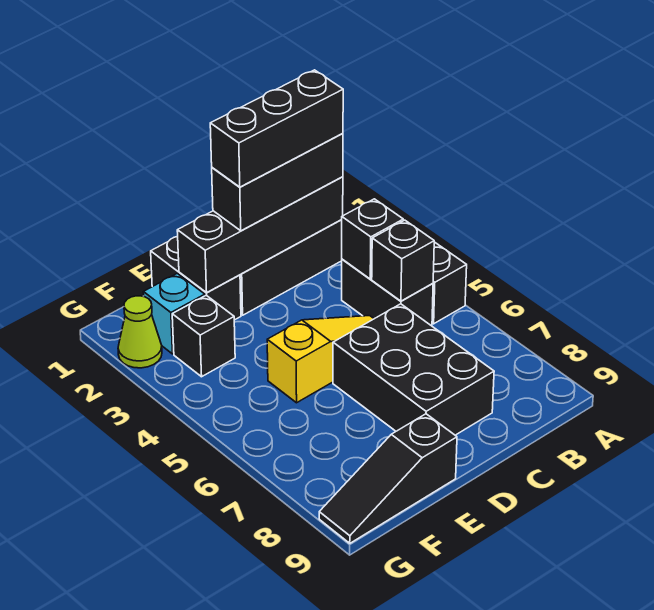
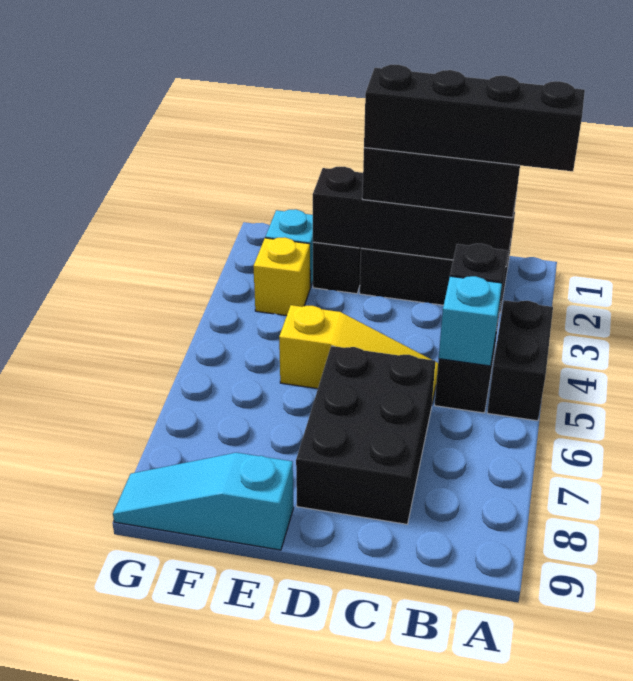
black brick B2:D2 level 4 -> black brick A2:D2 level 4
black brick B5 level 2 -> cyan brick B5 level 2
black slope E9:G9 level 1 top E -> cyan slope E9:G9 level 1 top E
black brick F3 level 1 -> yellow brick F3 level 1
lime cone G2 level 1 -> none

